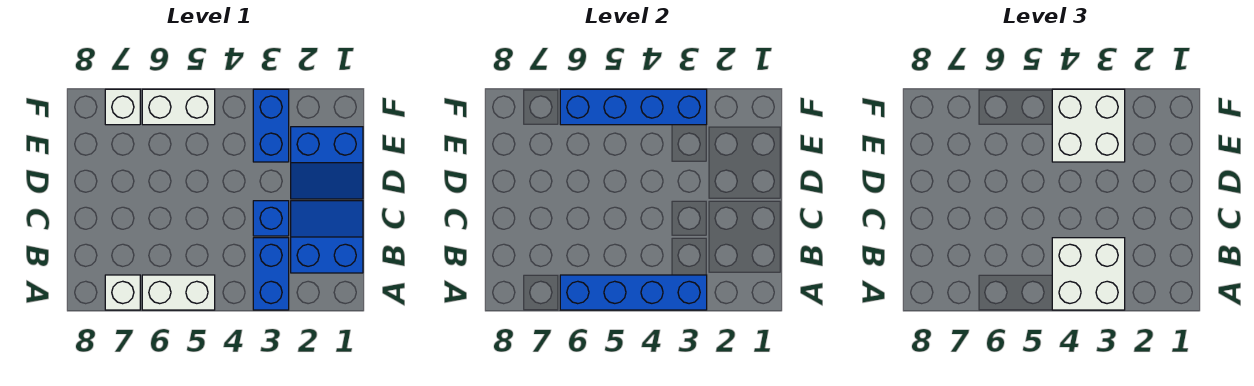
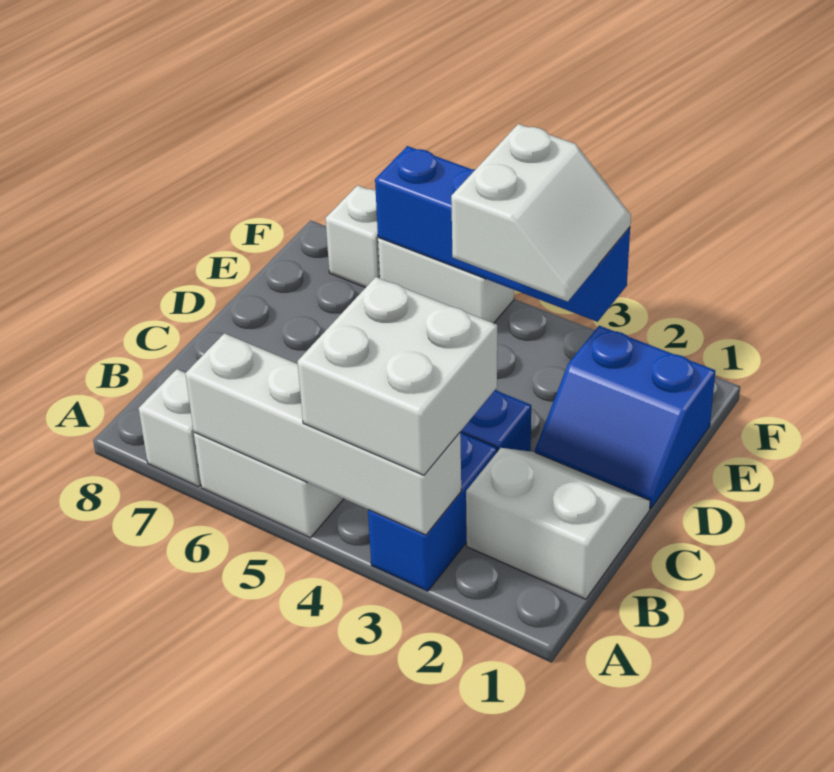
blue brick A3:A6 level 2 -> white brick A3:A6 level 2
blue slope B1:C2 level 1 top B -> white slope B1:C2 level 1 top B
blue brick E3:F3 level 1 -> none
white brick E3:F4 level 3 -> white slope E3:F4 level 3 top 4

